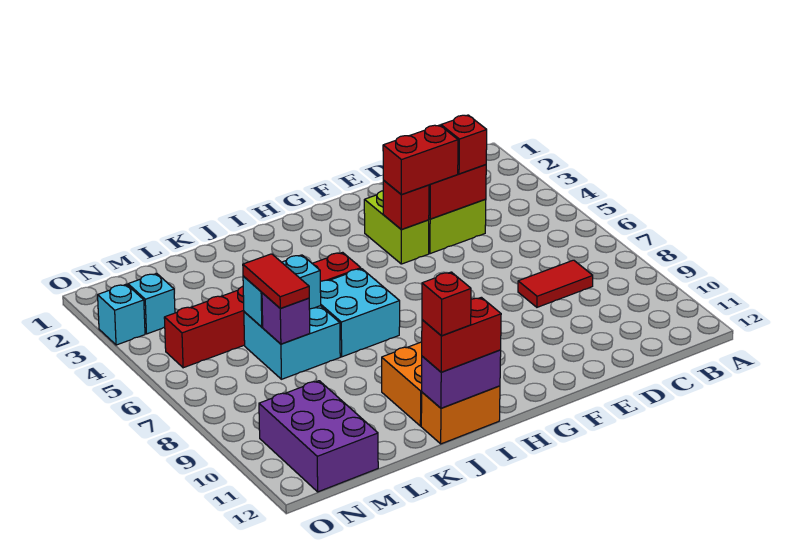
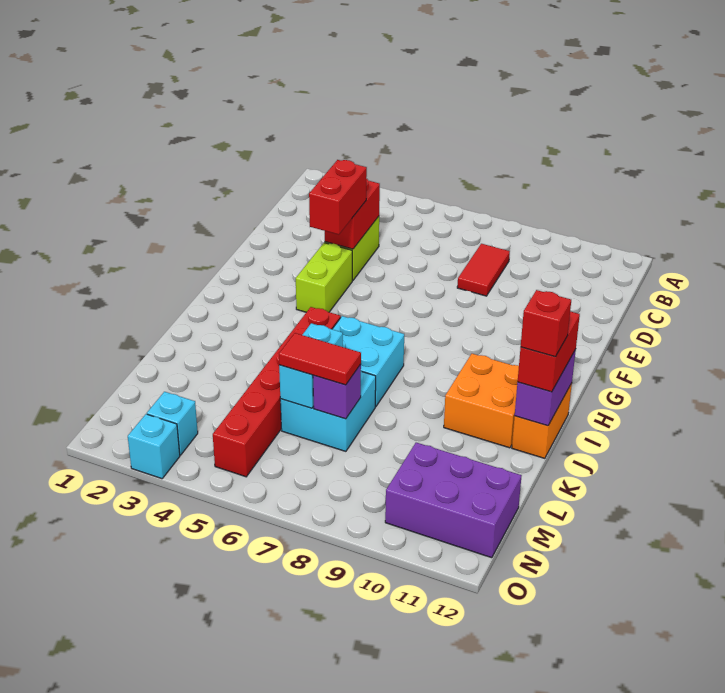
red brick D4 level 3 -> none
lime brick F3:F4 level 1 -> lime brick F4:G4 level 1
red brick F4 level 2 -> none

